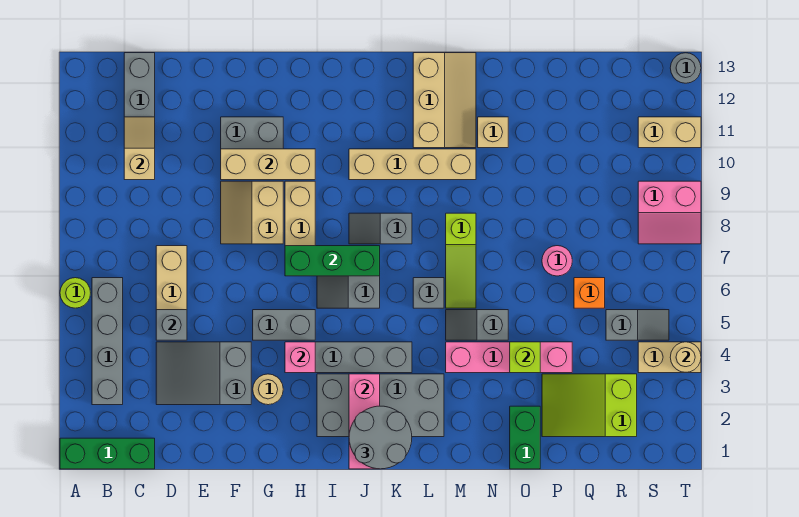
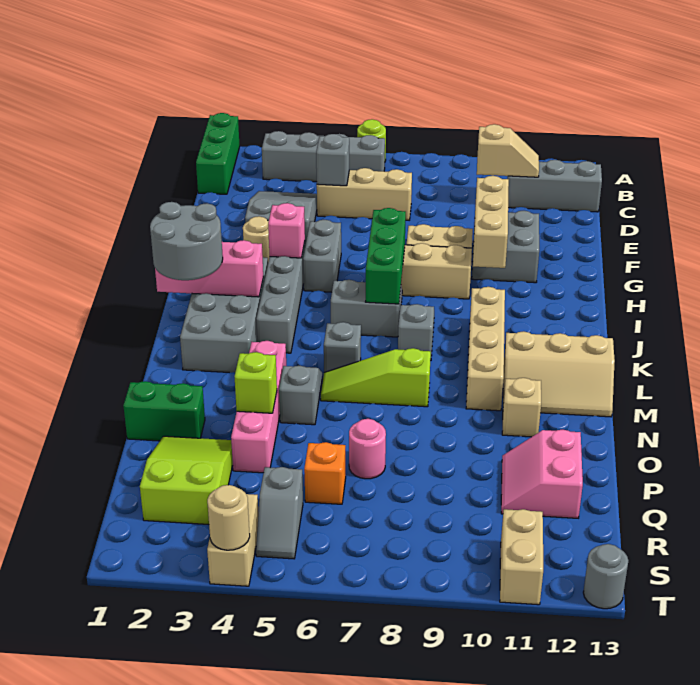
pink slope S8:T9 level 1 top 9 -> pink slope P11:Q12 level 1 top 12

